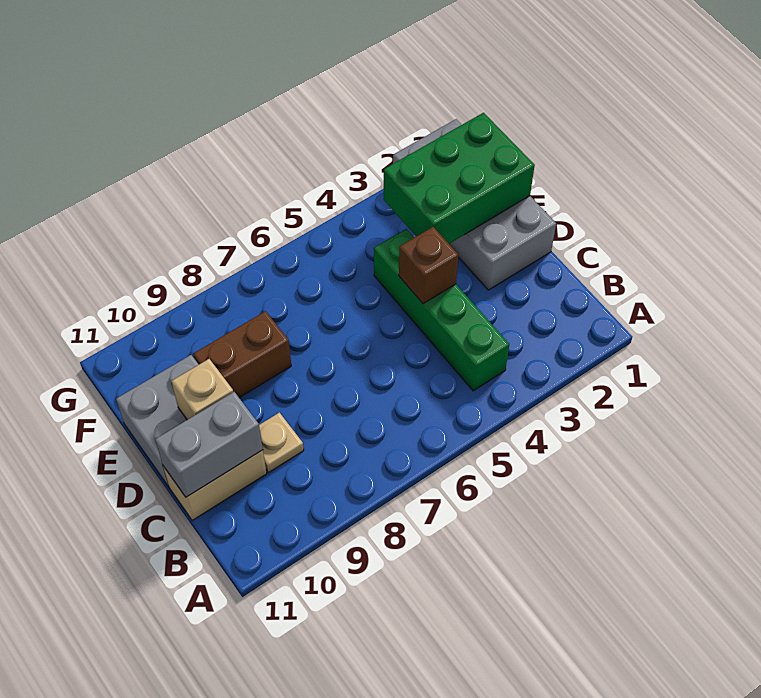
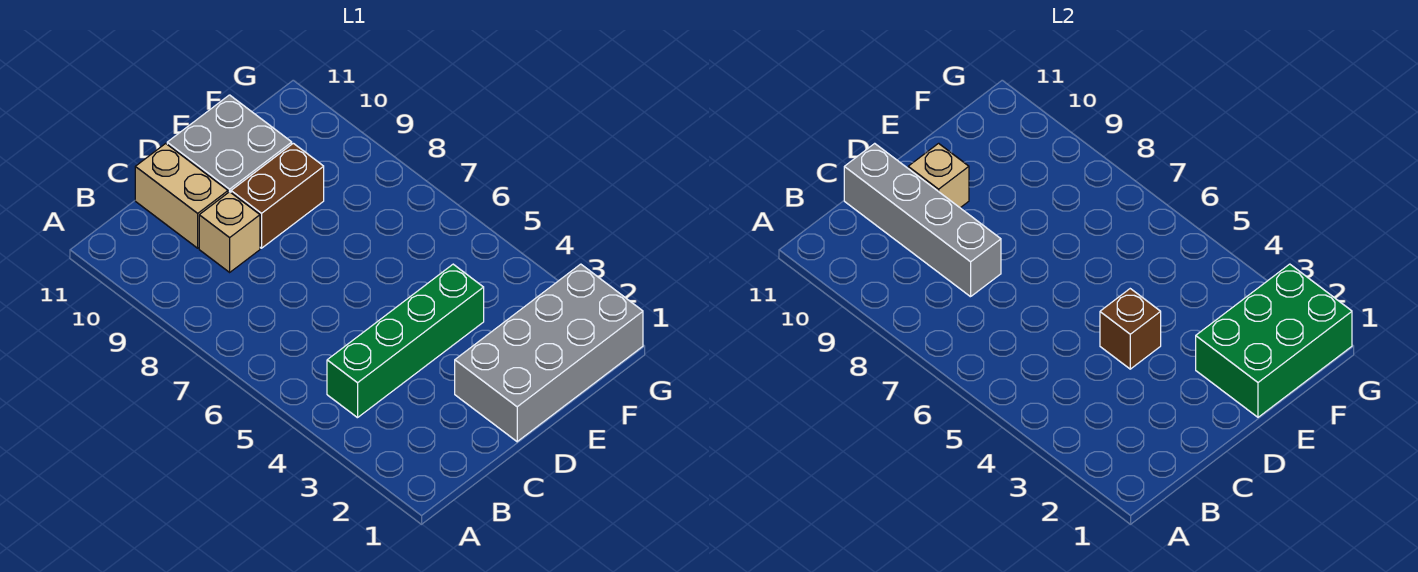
tan plate C9 level 1 -> tan brick C9 level 1
grey brick C10:C11 level 2 -> grey brick C8:C11 level 2
green brick E1:F3 level 2 -> green brick E1:G2 level 2
brown brick E8:E9 level 1 -> brown brick D9:E9 level 1

